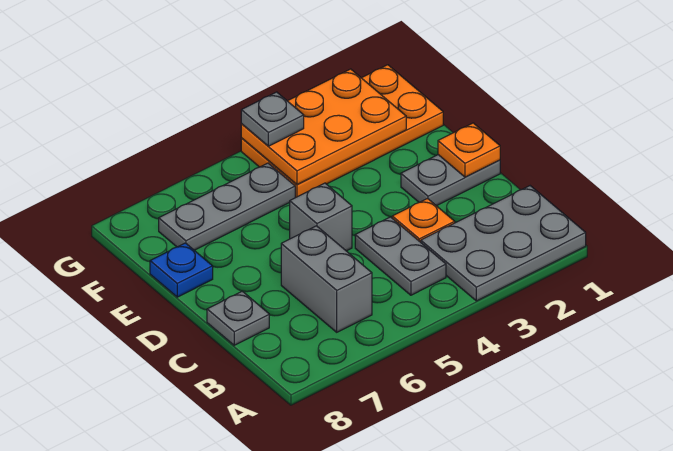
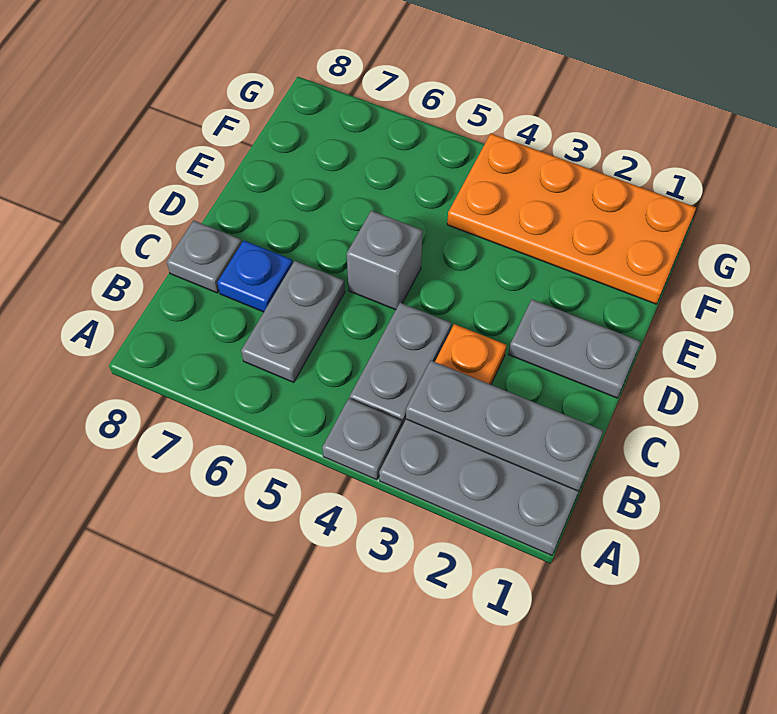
grey brick B6:C6 level 1 -> grey plate B6:C6 level 1
orange plate D1 level 2 -> none
blue plate E8 level 1 -> blue plate C7 level 1
orange plate F2:G4 level 2 -> none
grey plate F5:F7 level 1 -> grey plate B1:B3 level 2
grey plate G4 level 3 -> grey plate A4 level 1

